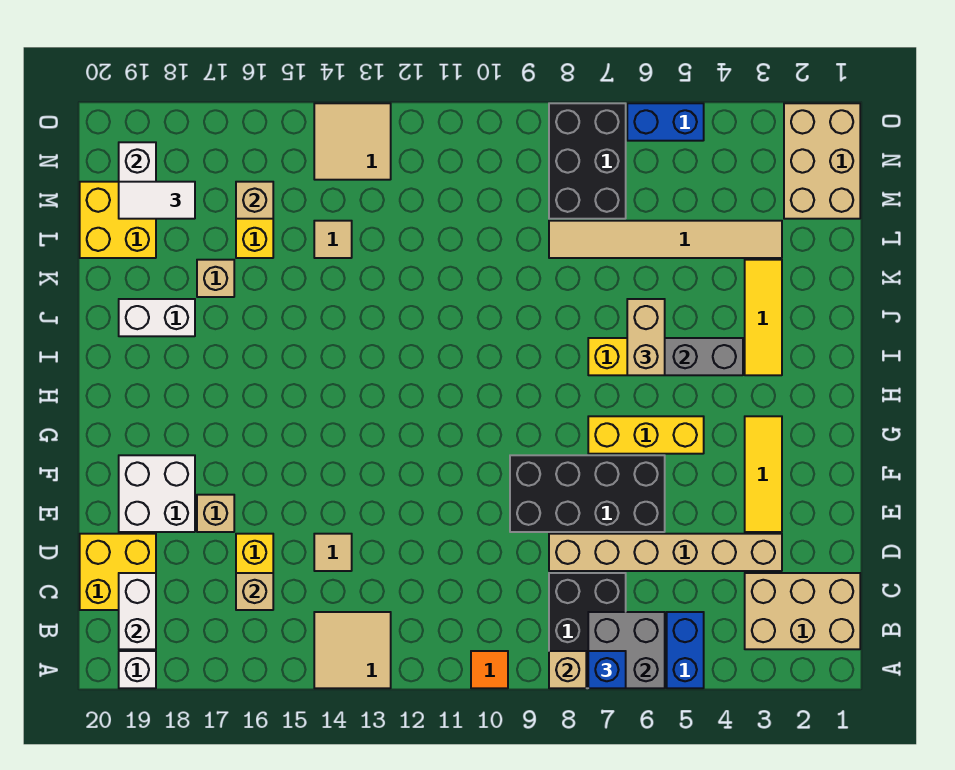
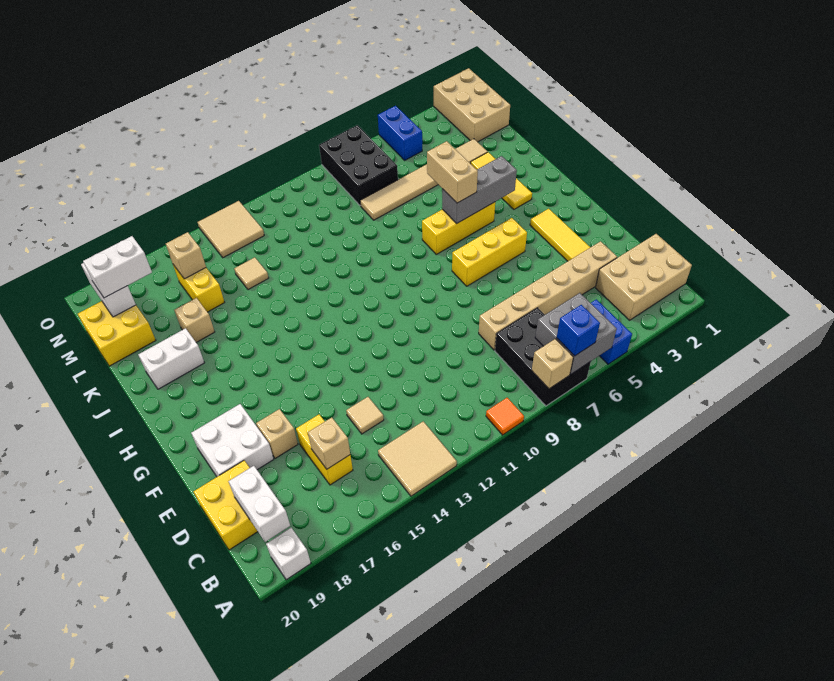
black brick E6:F9 level 1 -> none
white tile M18:M19 level 3 -> white brick M18:M19 level 3
blue brick O5:O6 level 1 -> blue brick N5:O5 level 1

